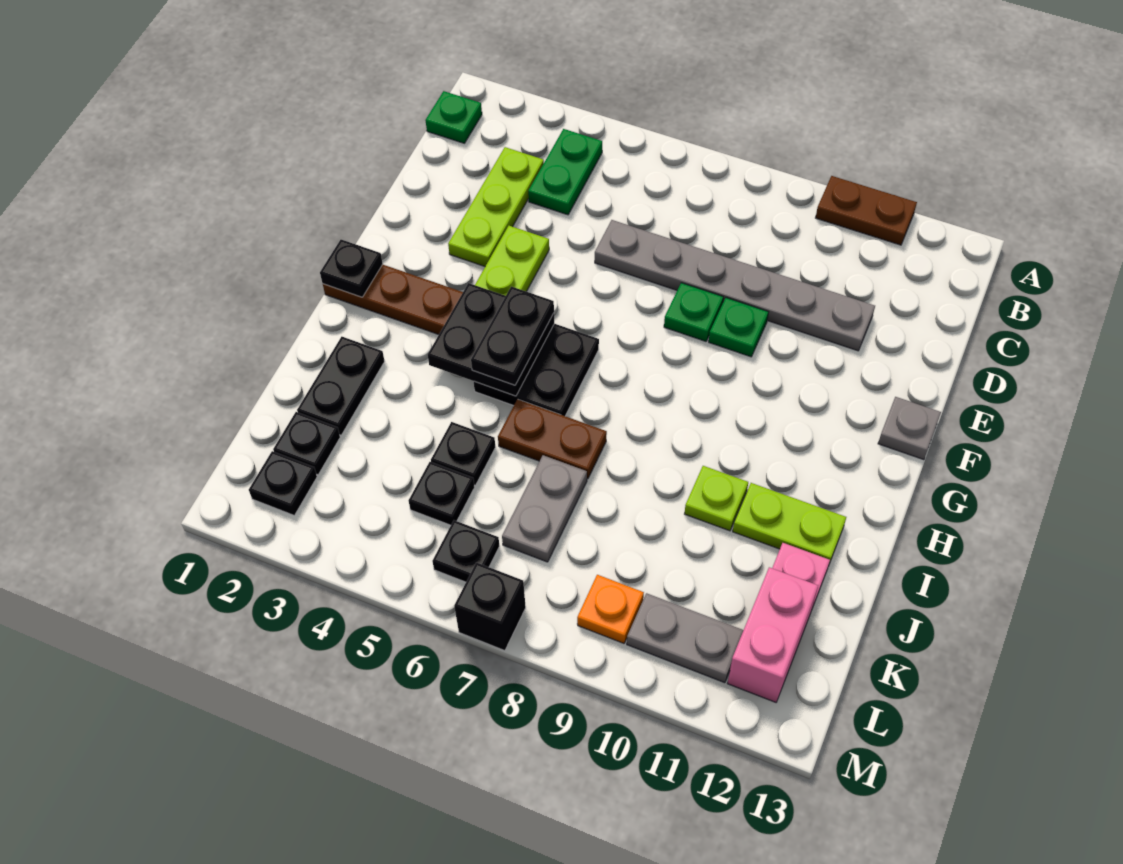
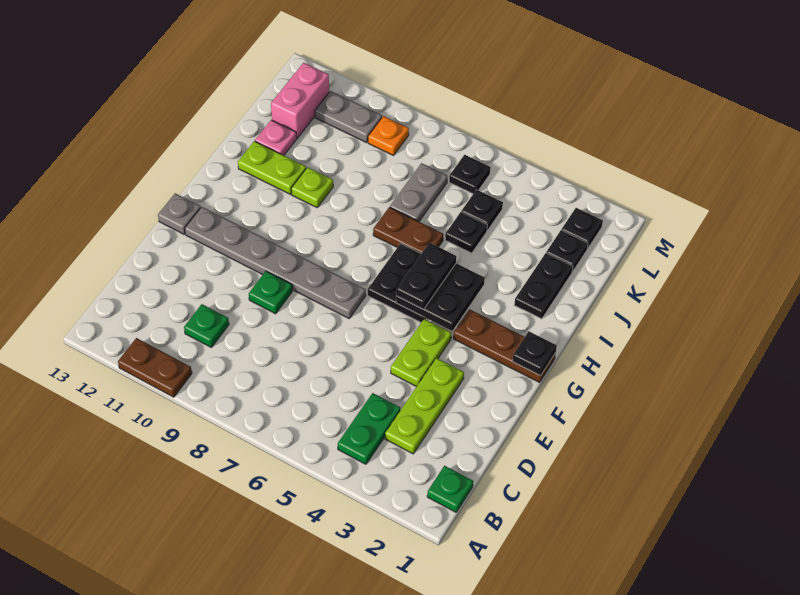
grey plate D6:D11 level 1 -> grey plate F7:F12 level 1
green plate E8 level 1 -> green plate C10 level 1
black brick M7 level 1 -> none

